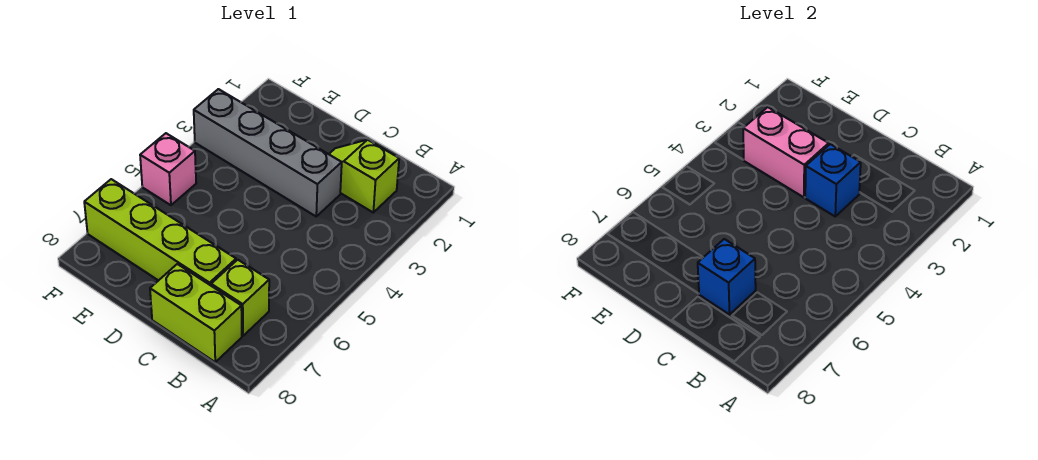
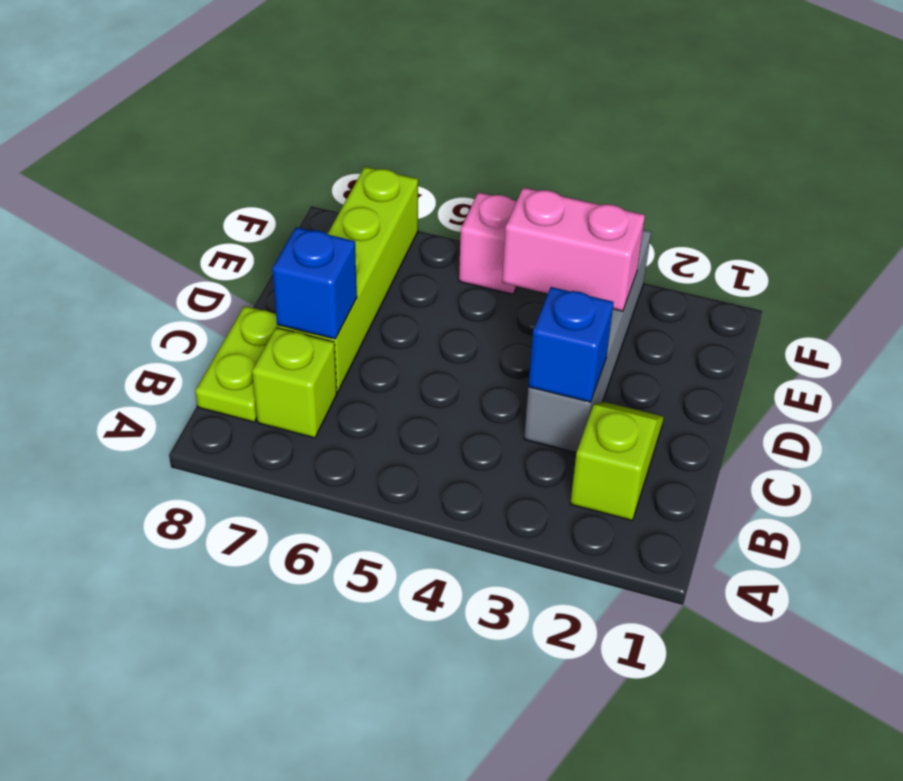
lime brick B8:C8 level 1 -> lime plate B8:C8 level 1
pink brick D3:E3 level 2 -> pink brick E3:E4 level 2

